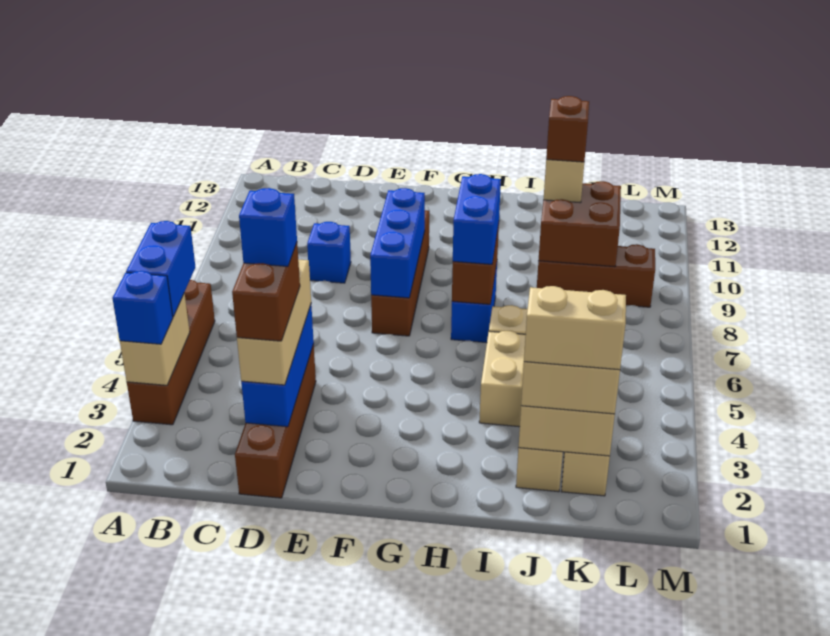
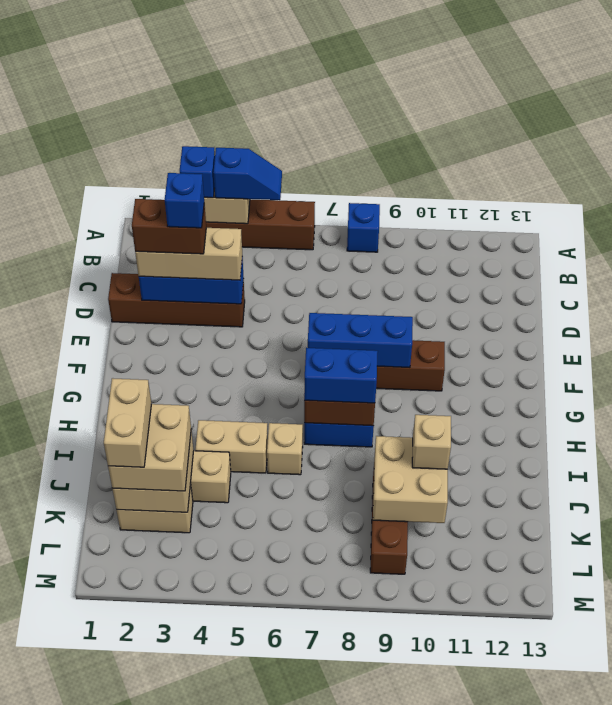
blue brick A4:A5 level 3 -> blue slope A4:A5 level 3 top 4
blue brick D9 level 1 -> blue brick A8 level 1
brown brick J9:K10 level 2 -> tan brick J9:K10 level 2
brown brick J10 level 4 -> none

